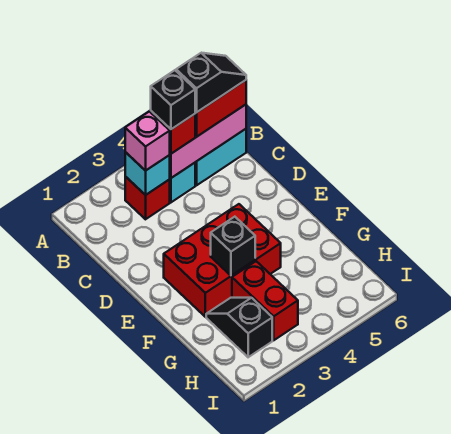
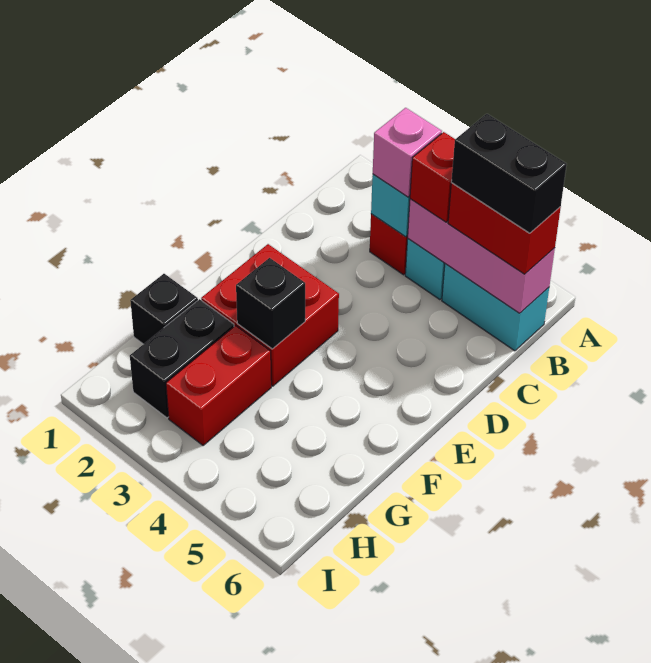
black brick B4 level 4 -> black brick G1 level 1
black slope B5:B6 level 4 top 5 -> black brick B5:B6 level 4
red brick E2:F4 level 1 -> red brick E2:F3 level 1
black slope G2:H2 level 1 top H -> black brick G2:H2 level 1

